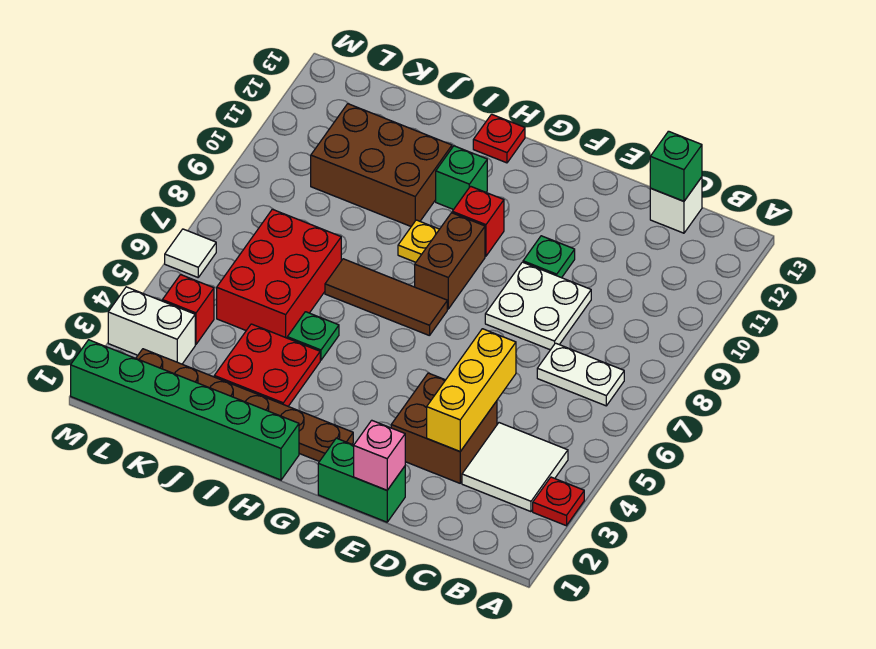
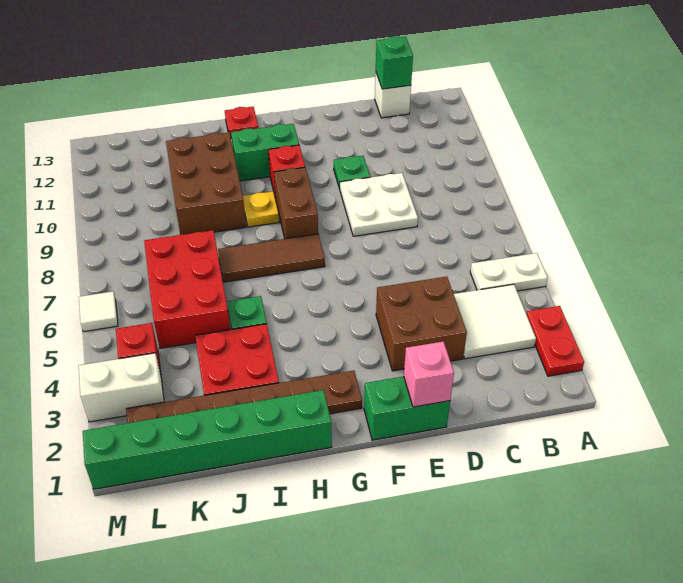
red plate A3 level 1 -> red plate A2:A3 level 1
white plate B7:C7 level 1 -> white plate A5:B5 level 1
yellow brick D3:D5 level 2 -> none
green brick H11 level 1 -> green brick G11:H11 level 1
brown brick I10:K11 level 1 -> brown brick I9:J11 level 1

